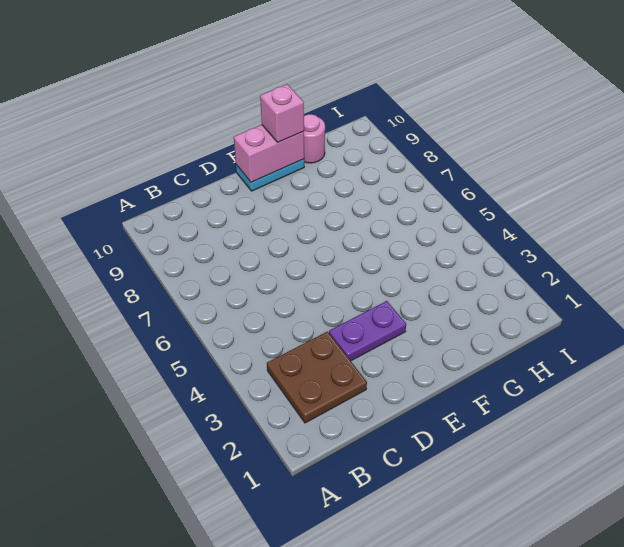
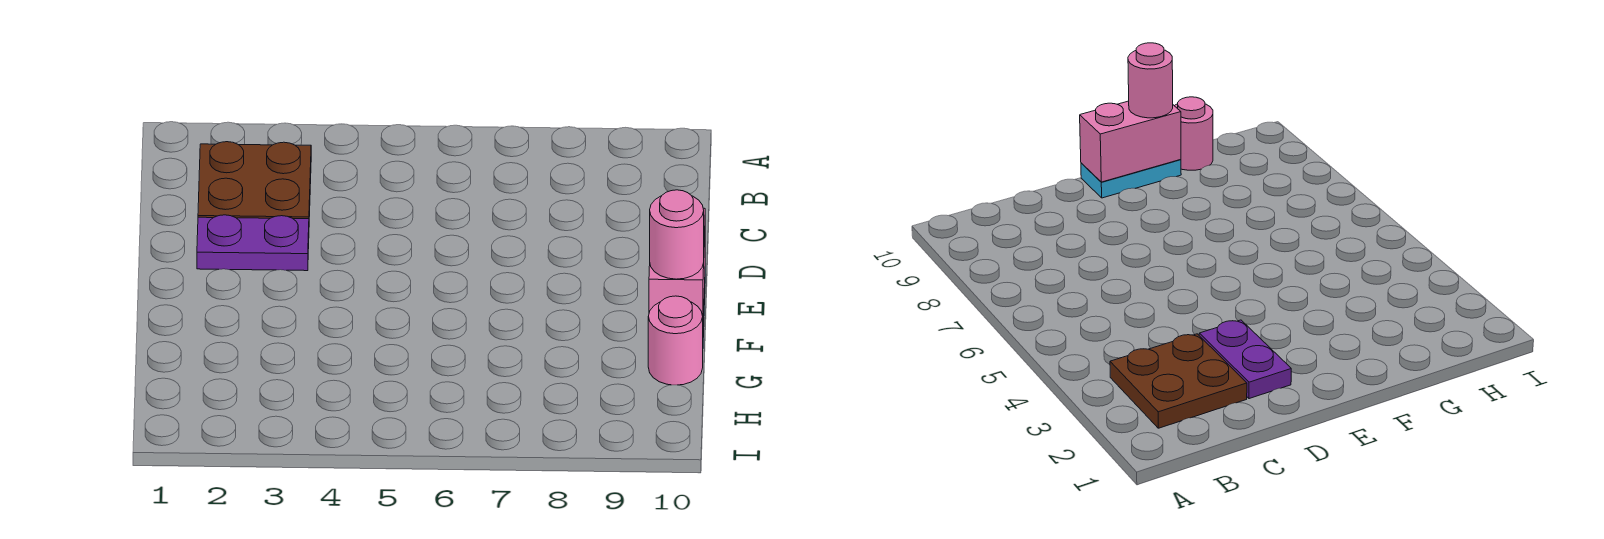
purple plate D3:E3 level 1 -> purple plate D2:D3 level 1
pink brick F10 level 3 -> pink round brick F10 level 3

